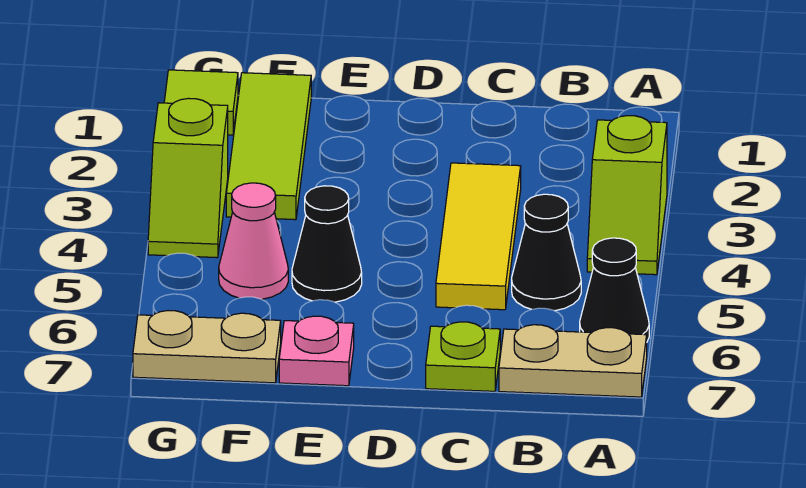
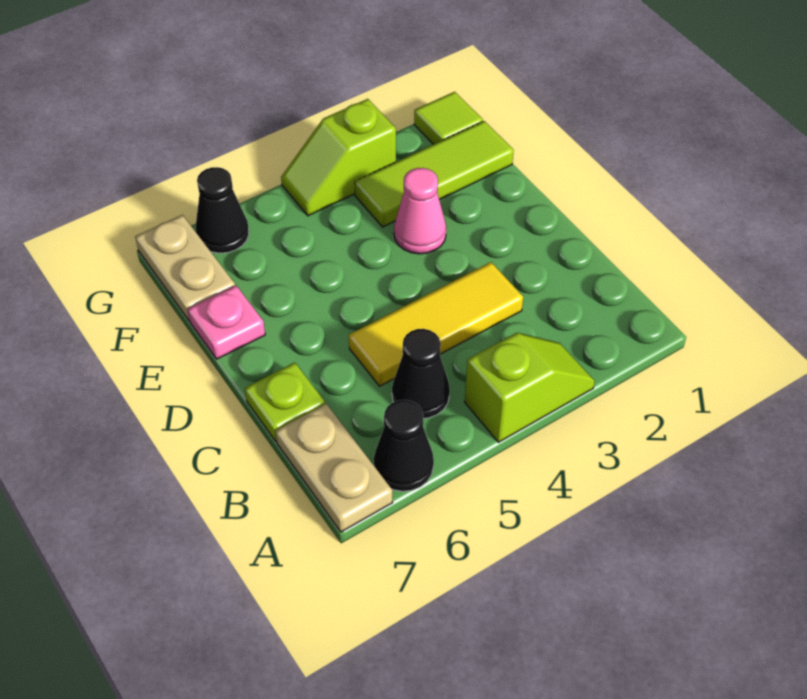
lime slope A3:A4 level 1 top 3 -> lime slope A3:A4 level 1 top 4
black cone E5 level 1 -> black cone G6 level 1
pink cone F5 level 1 -> pink cone E3 level 1

